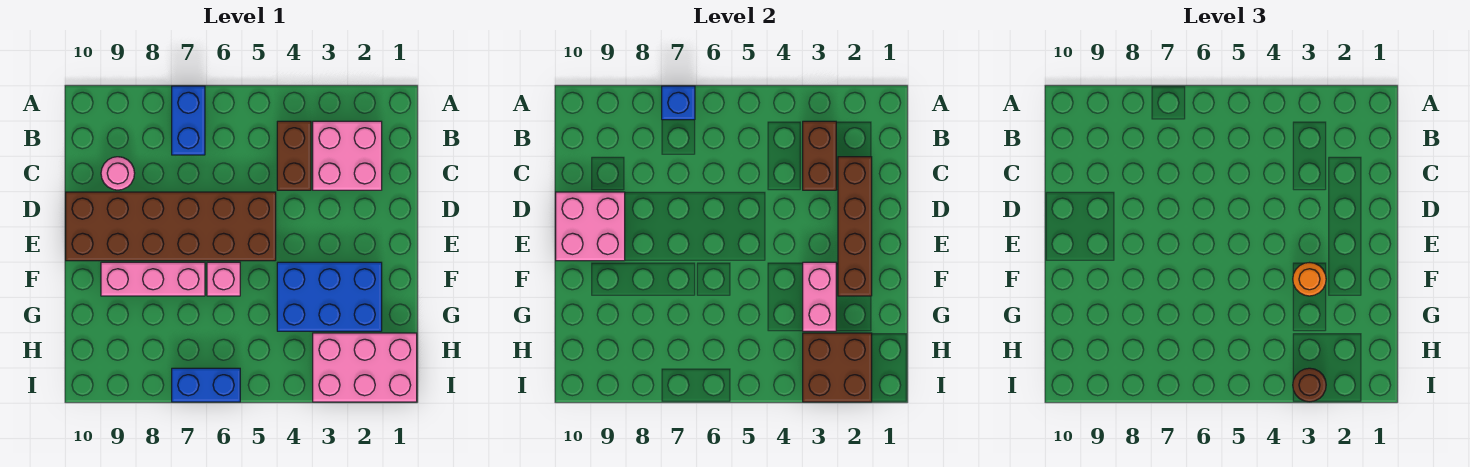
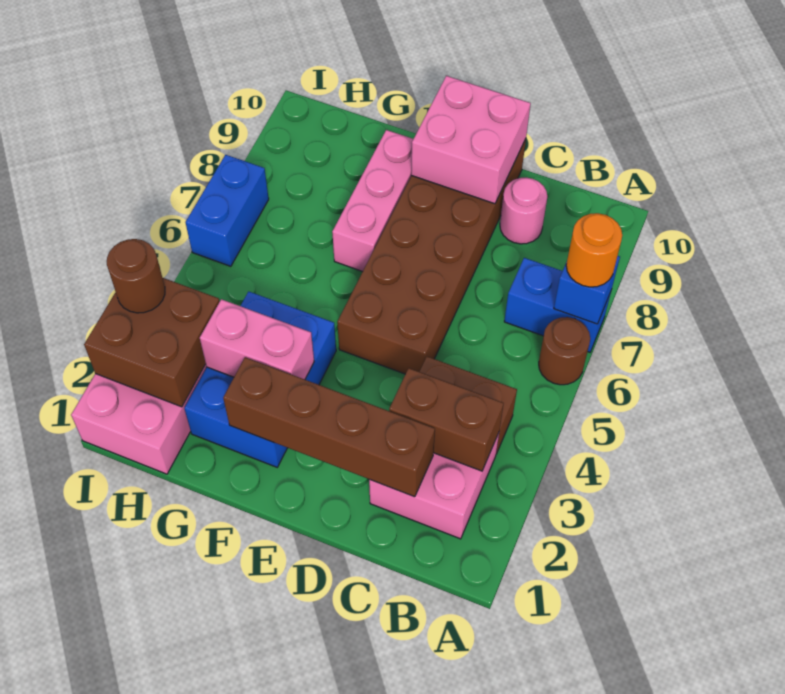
none -> brown round brick A6 level 1
orange round brick F3 level 3 -> orange round brick A7 level 3
pink brick F6 level 1 -> none

